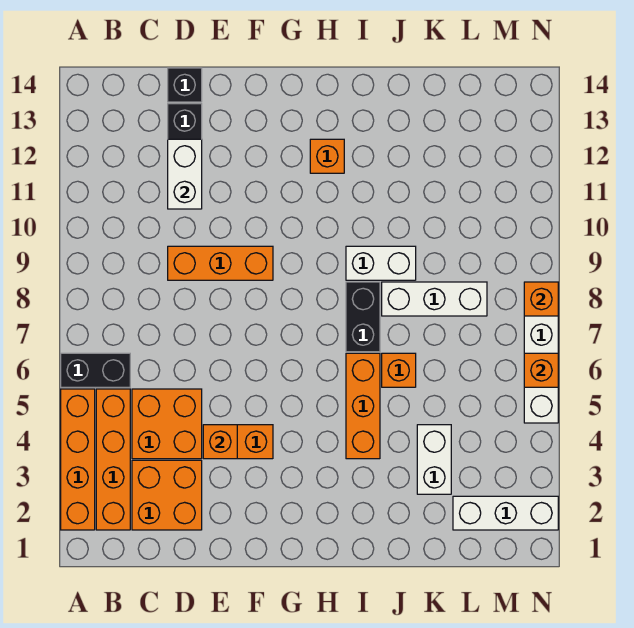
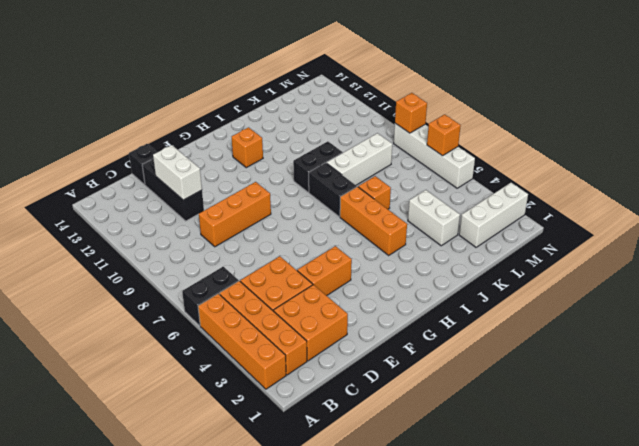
orange brick E4 level 2 -> none
white brick I9:J9 level 1 -> black brick I9:J9 level 1

